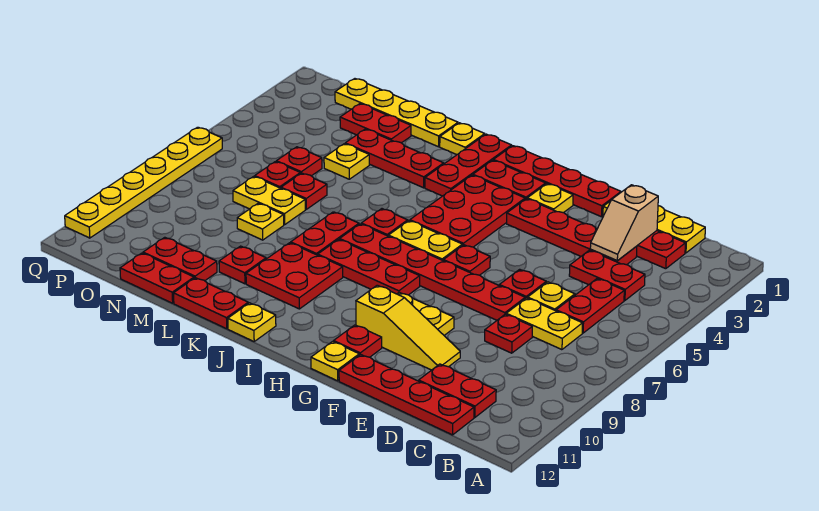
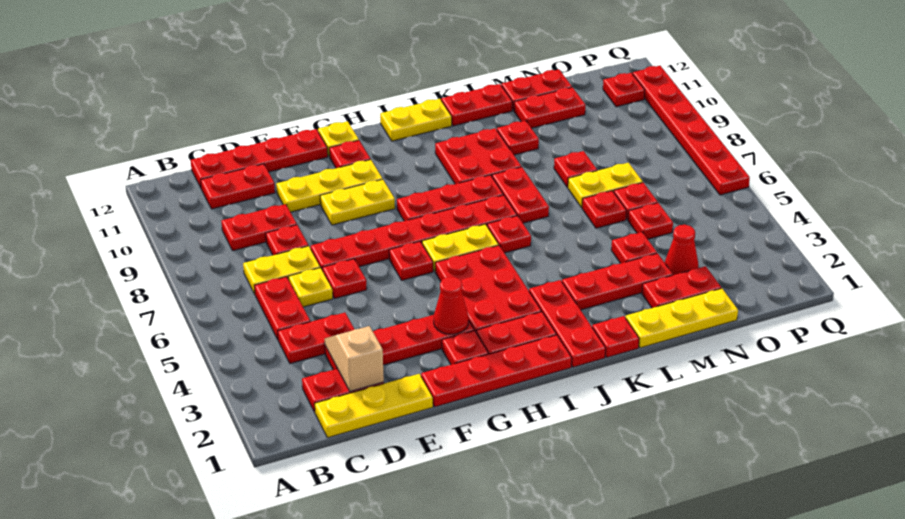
none -> red plate C9:D9 level 1
yellow slope E10:G10 level 1 top G -> yellow plate E10:G10 level 1
yellow plate G2 level 1 -> red plate G2 level 1
none -> red cone G3 level 2
yellow plate J12 level 1 -> yellow plate I12:J12 level 1
yellow plate K1 level 1 -> red plate K1 level 1
yellow plate L1:O1 level 1 -> yellow plate L1:N1 level 1
yellow plate M4 level 1 -> red plate M4 level 1
yellow plate M8 level 1 -> red plate M8 level 1
none -> red cone N3 level 1
none -> red plate P11 level 1
yellow plate Q6:Q11 level 1 -> red plate Q6:Q11 level 1

